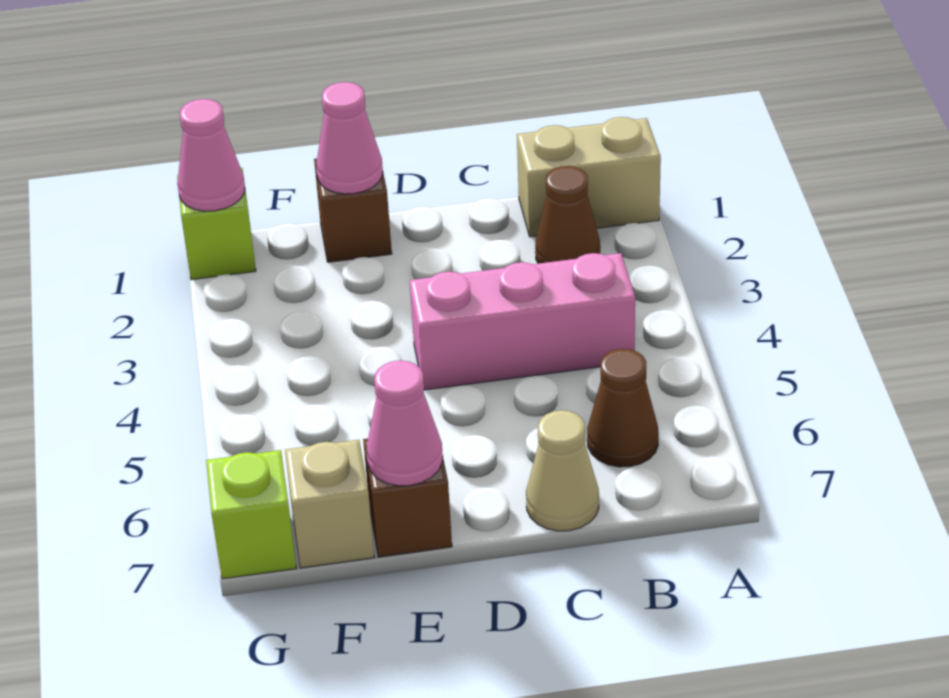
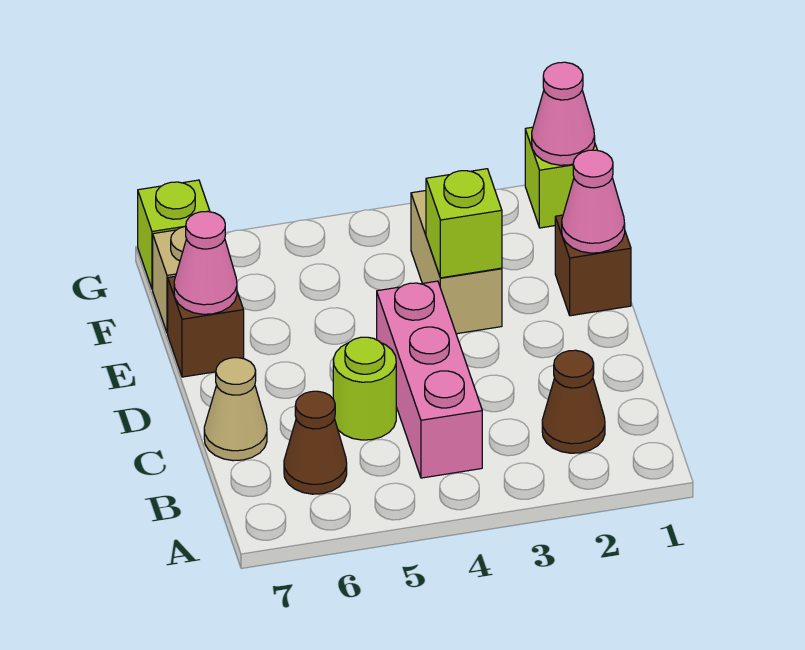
tan brick A1:B1 level 1 -> tan brick E3:F3 level 1
none -> lime round brick C5 level 1
none -> lime brick E3 level 2

